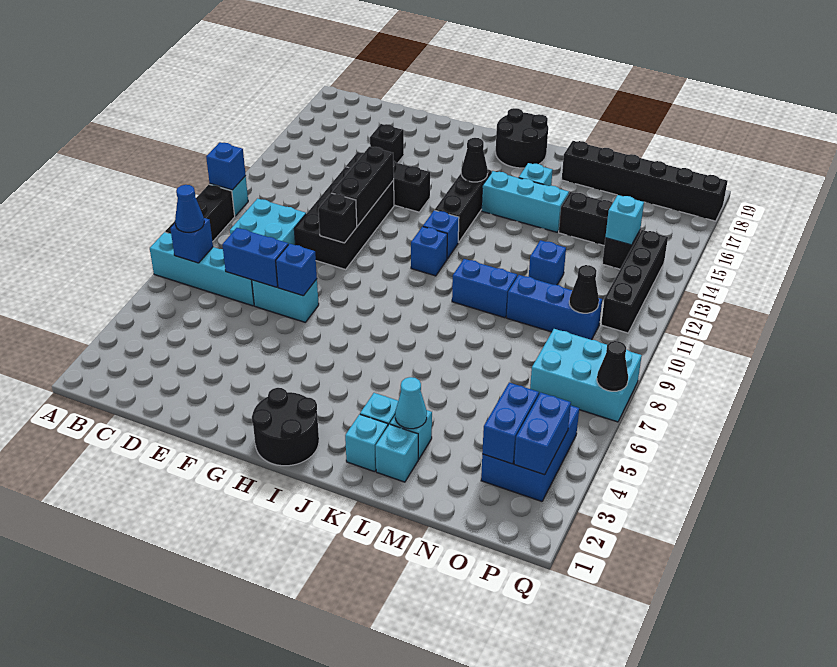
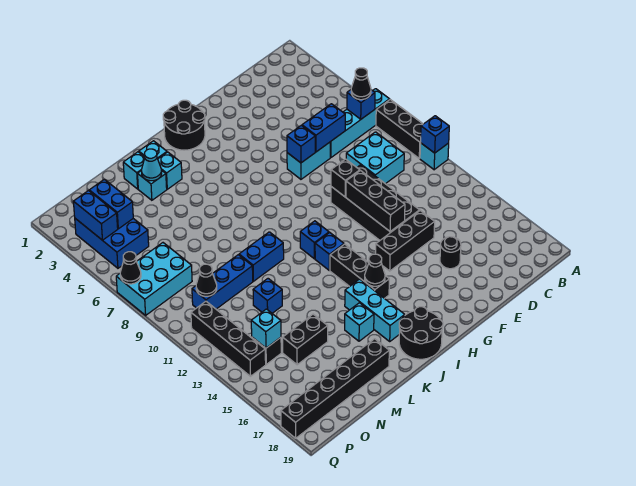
blue cone B7 level 3 -> black cone B7 level 3
black brick E16 level 1 -> black round brick E16 level 1
cyan brick J15:L15 level 1 -> cyan brick J15:J17 level 1

